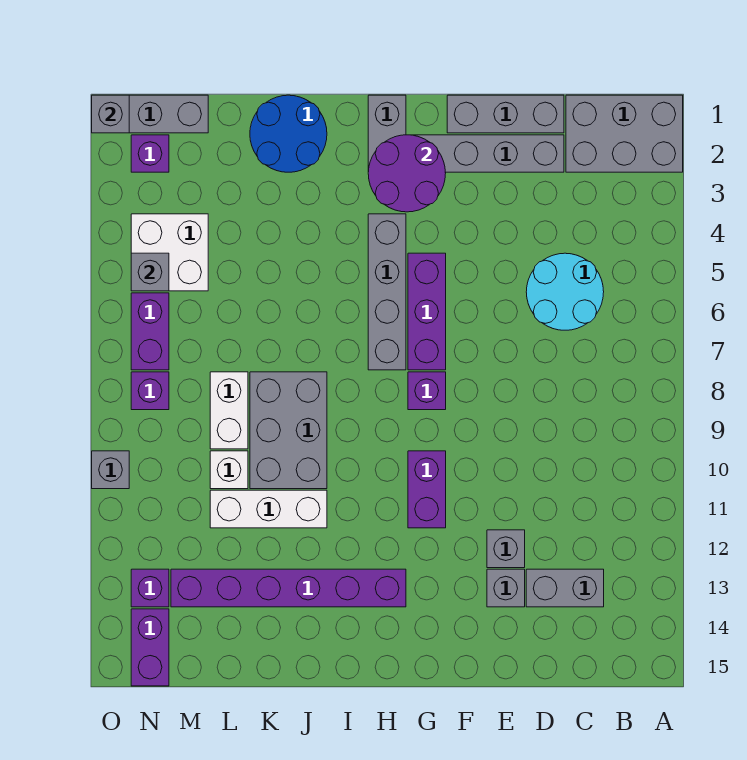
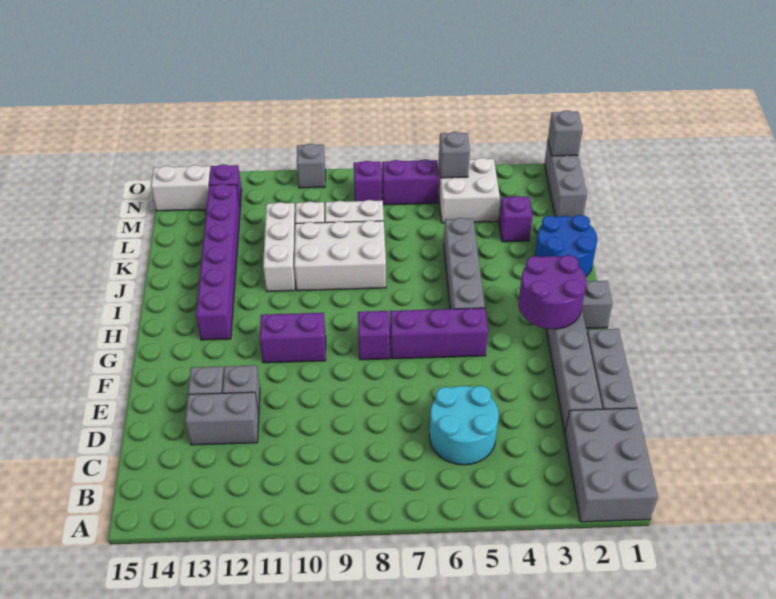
grey brick C13:D13 level 1 -> grey brick D12:D13 level 1
grey brick H4:H7 level 1 -> grey brick H5:K5 level 1
grey brick J8:K10 level 1 -> white brick J8:K10 level 1
purple brick N2 level 1 -> purple brick L3 level 1
purple brick N14:N15 level 1 -> white brick N14:N15 level 1

